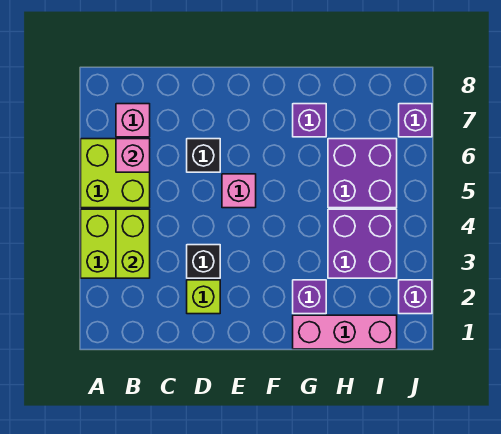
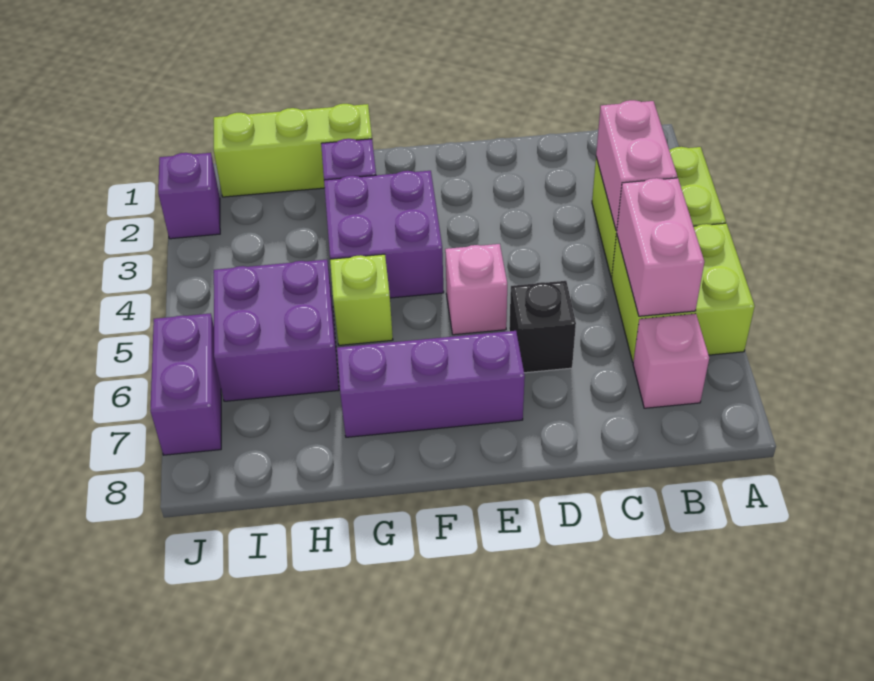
lime brick B3:B4 level 2 -> pink brick B3:B4 level 2
pink brick B6 level 2 -> pink brick B5:B6 level 2
lime brick D2 level 1 -> lime brick G5 level 1
black brick D3 level 1 -> none
pink brick G1:I1 level 1 -> lime brick G1:I1 level 1
purple brick G7 level 1 -> purple brick E7:G7 level 1
purple brick H3:I4 level 1 -> purple brick F3:G4 level 1
purple brick J7 level 1 -> purple brick J6:J7 level 1

